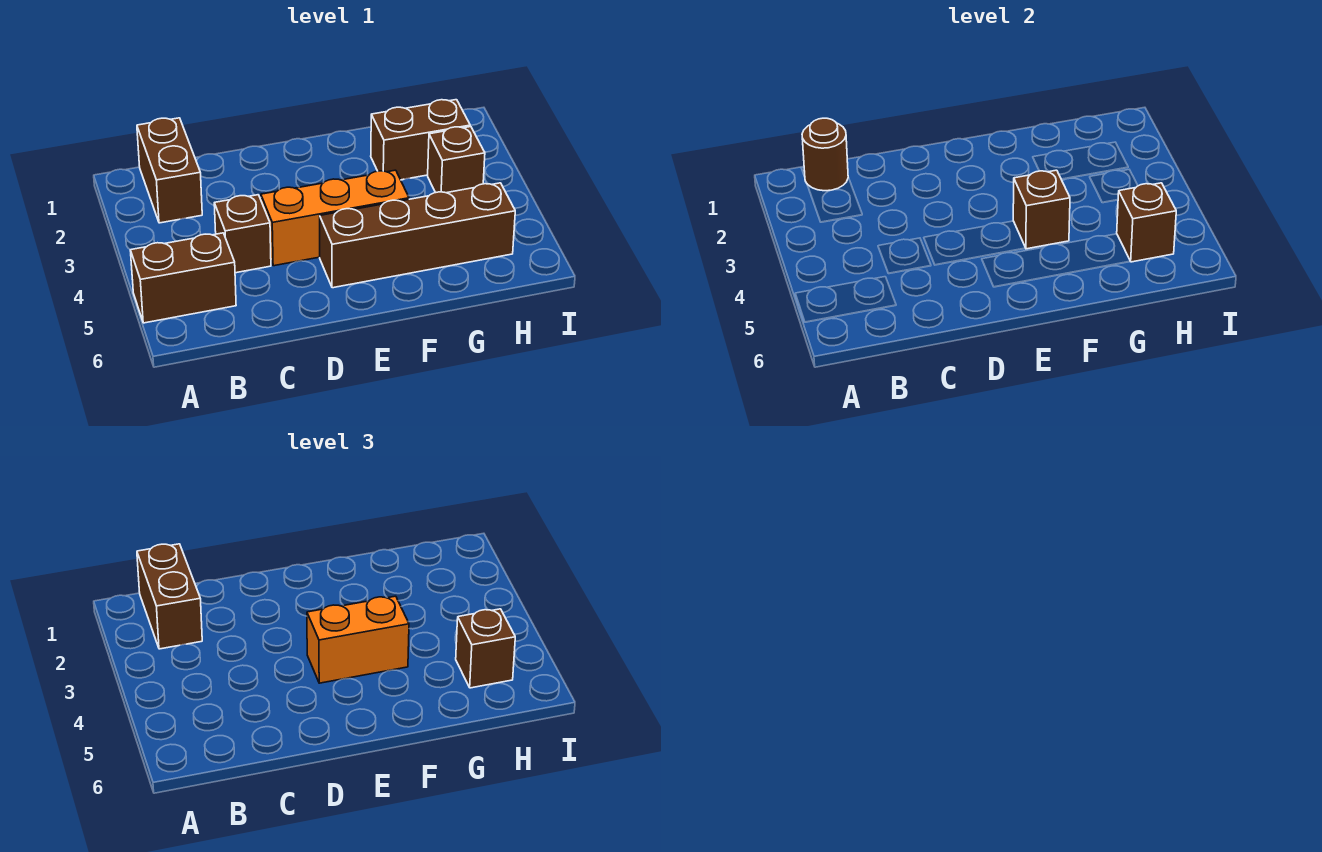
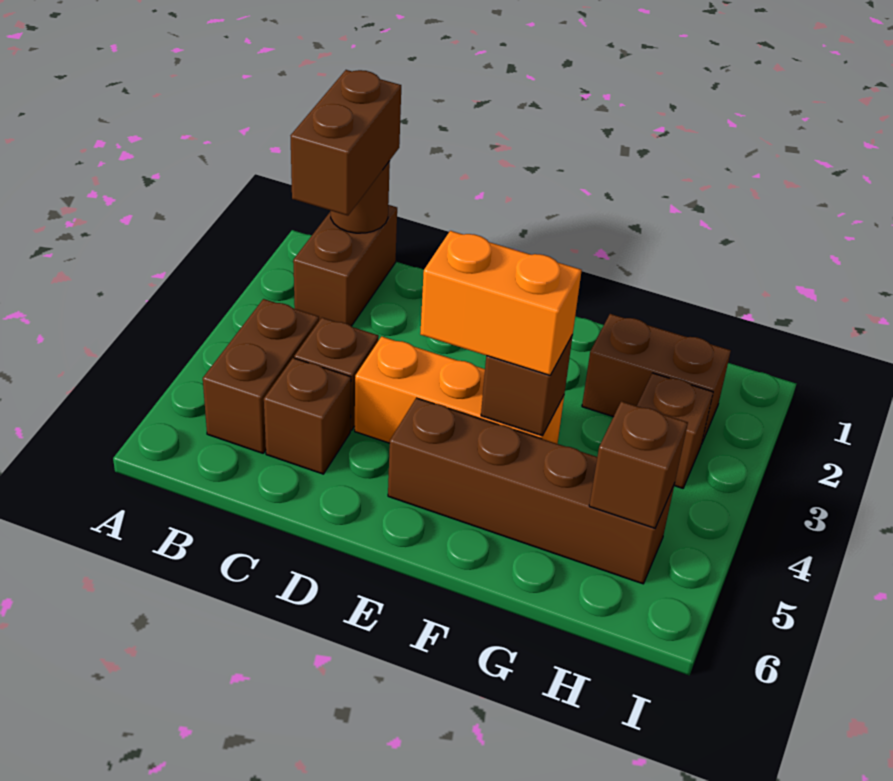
brown brick A5:B5 level 1 -> brown brick B4:B5 level 1
brown brick H5 level 3 -> brown brick C5 level 1

